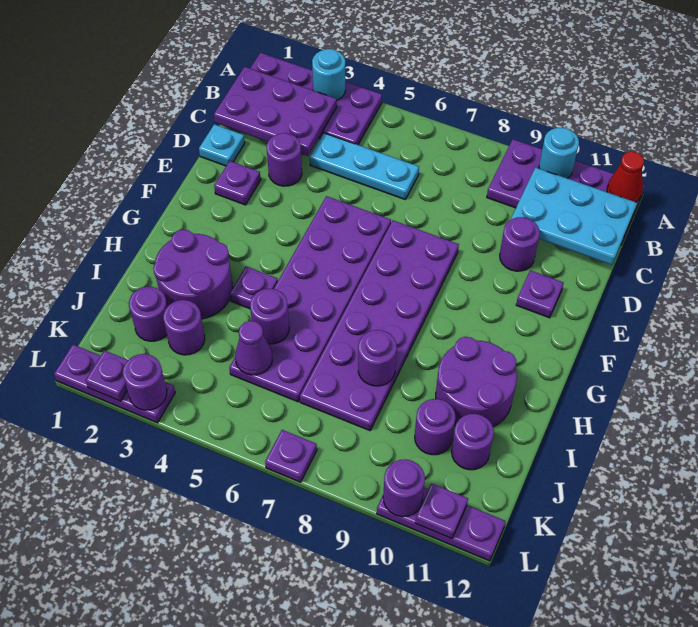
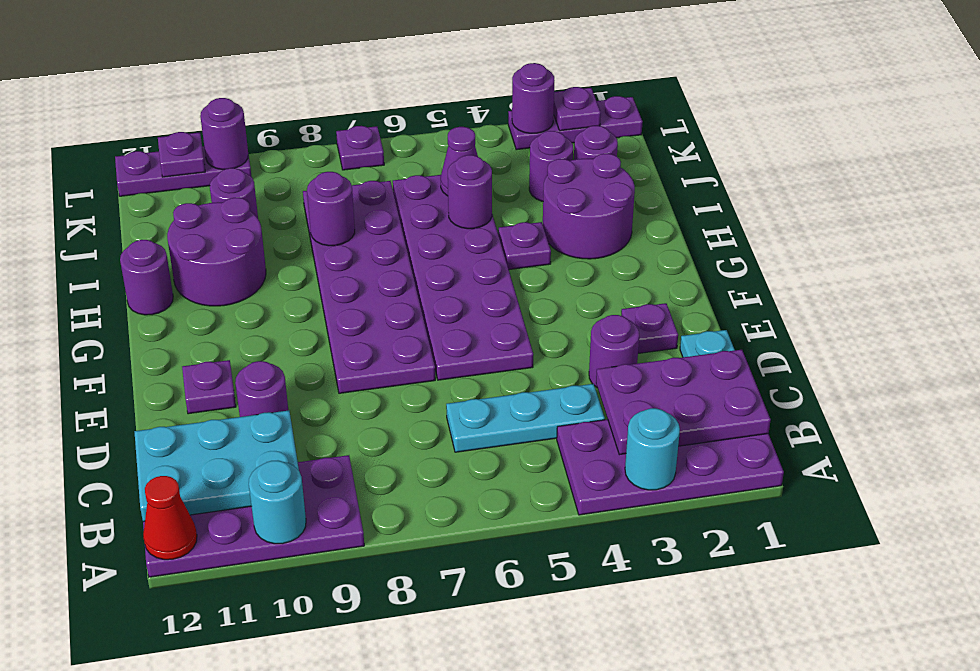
purple round brick J11 level 1 -> purple round brick H12 level 1

